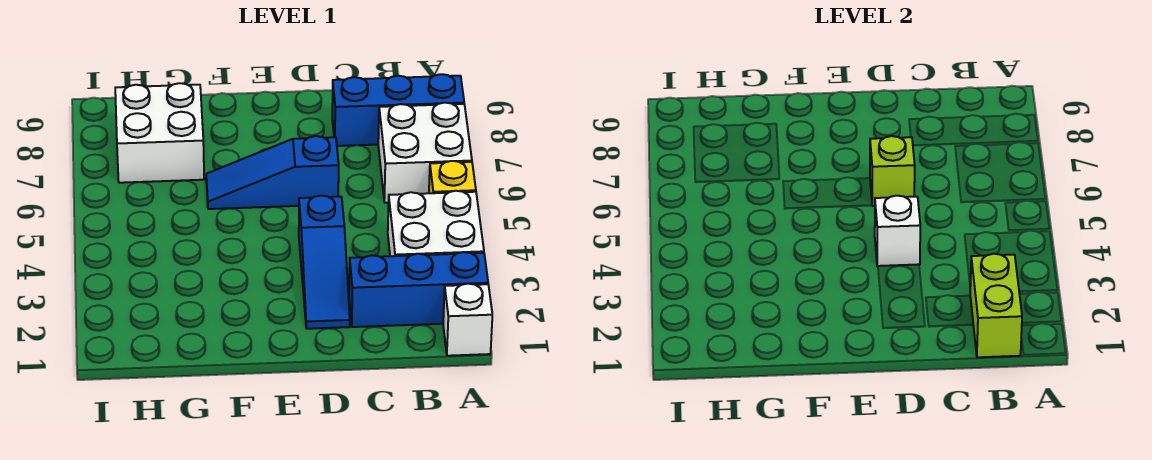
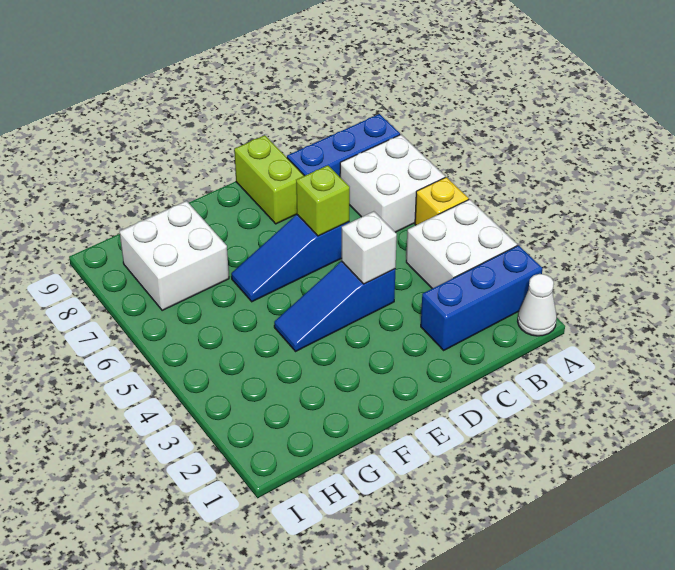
white brick A1 level 1 -> white cone A1 level 1
lime brick B1:B2 level 2 -> lime brick D8:D9 level 1
blue slope D2:D4 level 1 top 4 -> blue slope D4:F4 level 1 top D

